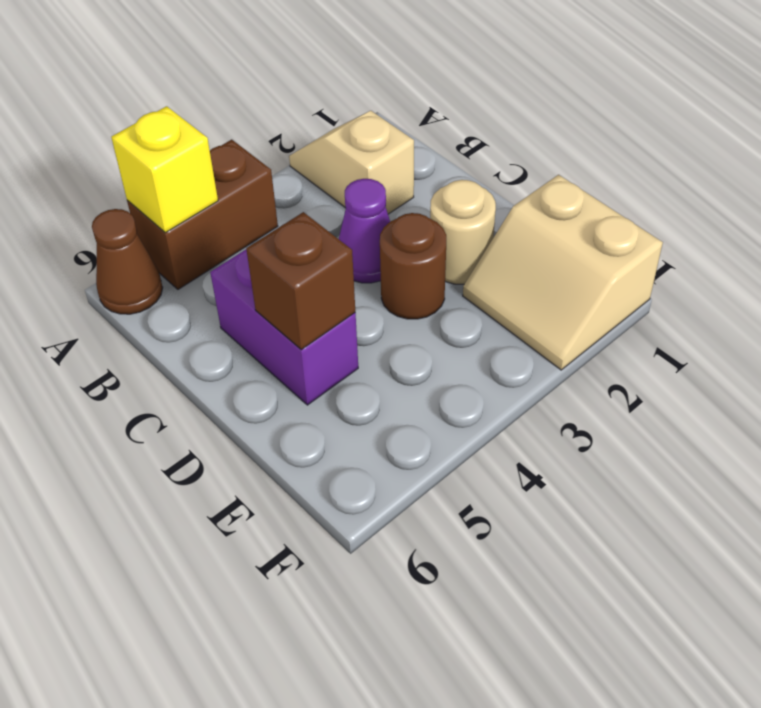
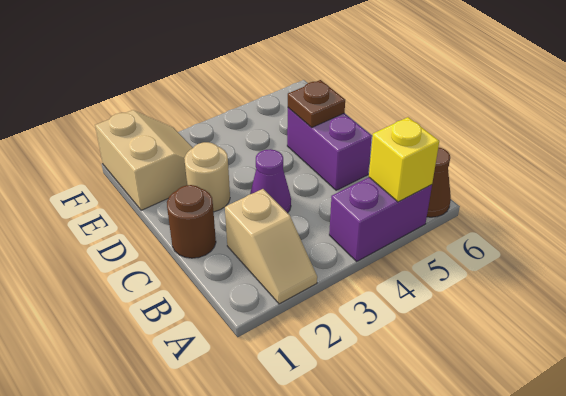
brown brick A4:A5 level 1 -> purple brick A4:A5 level 1
brown round brick D3 level 1 -> brown round brick C1 level 1
brown brick D5 level 2 -> brown plate D5 level 2

